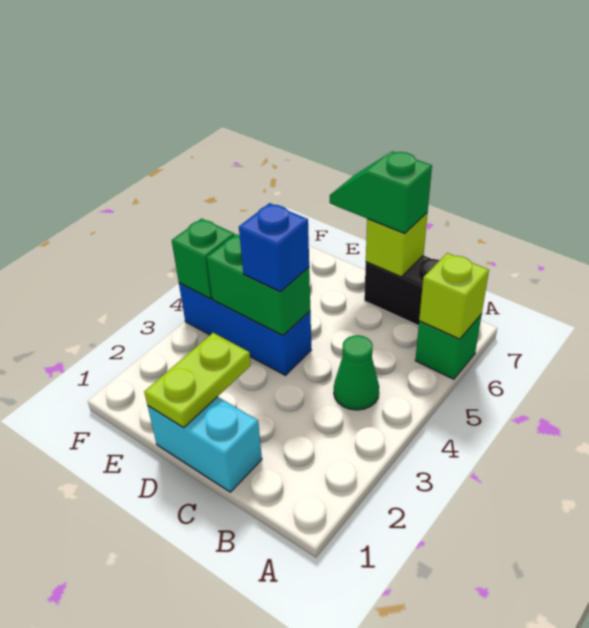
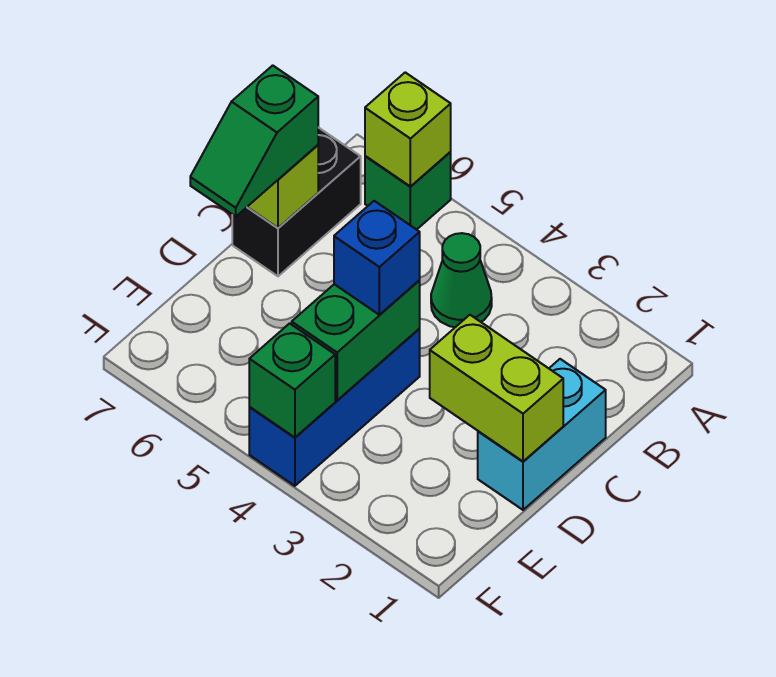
lime plate D1:D2 level 2 -> lime brick D1:D2 level 2

